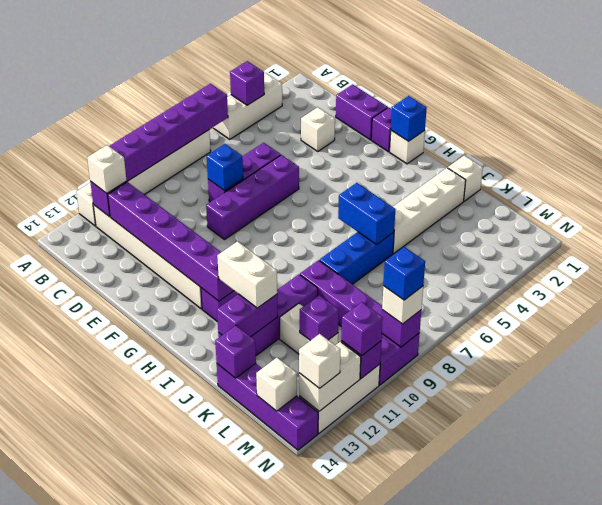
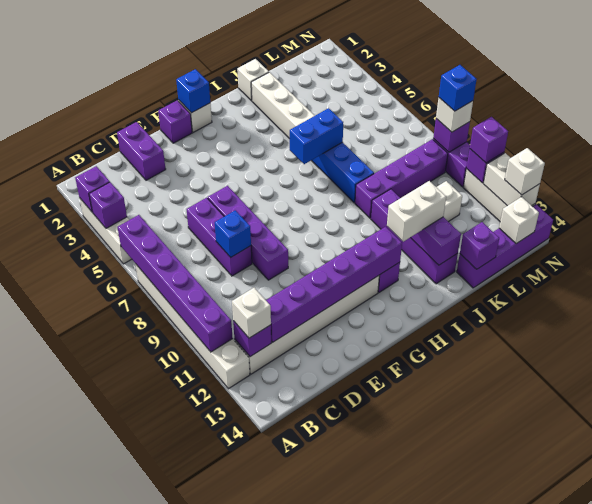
purple brick D1:E1 level 1 -> purple brick D1:D2 level 1
white brick D3 level 1 -> none
purple brick L11 level 2 -> purple brick A3 level 2

